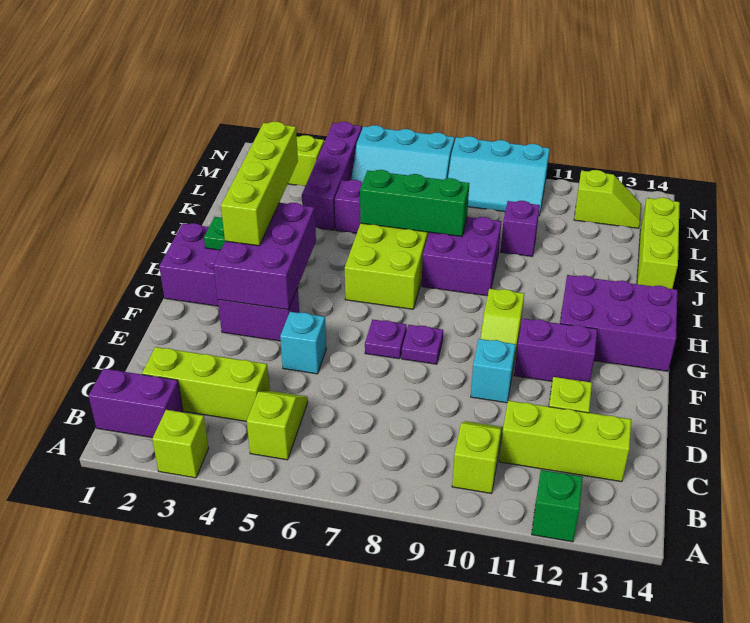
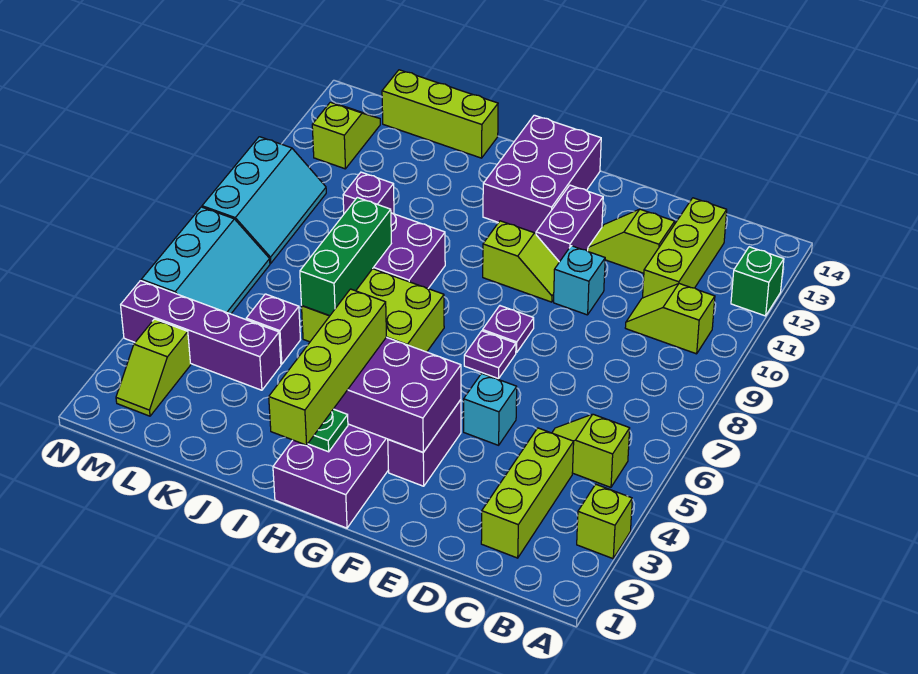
purple brick B1:B2 level 1 -> none
lime brick G3:J3 level 3 -> lime brick H1:H4 level 3

